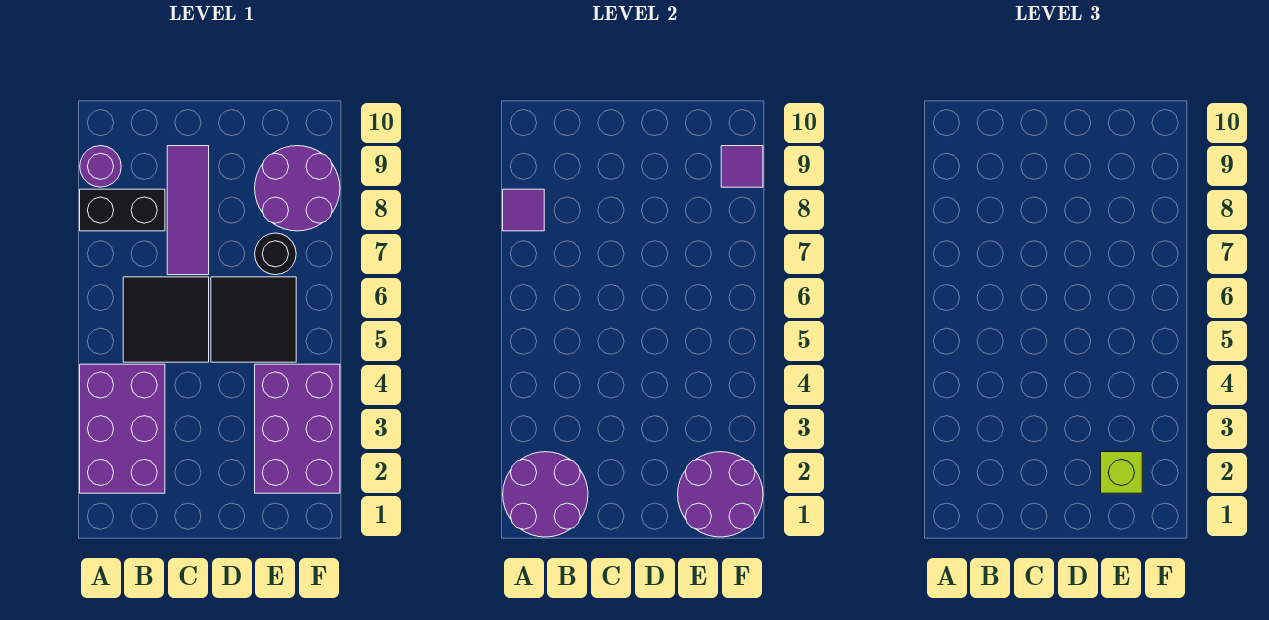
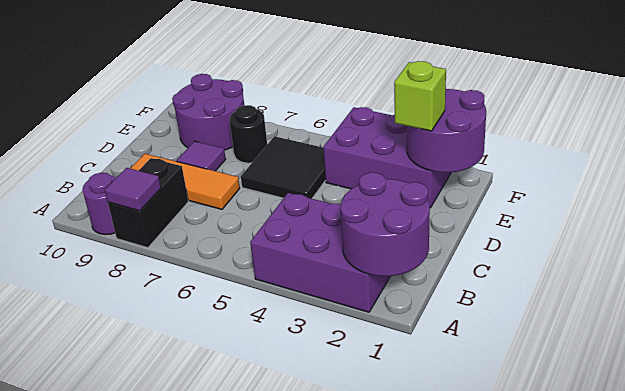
black tile B5:C6 level 1 -> none
purple tile C7:C9 level 1 -> orange tile C7:C9 level 1
purple tile F9 level 2 -> purple tile D8 level 1

